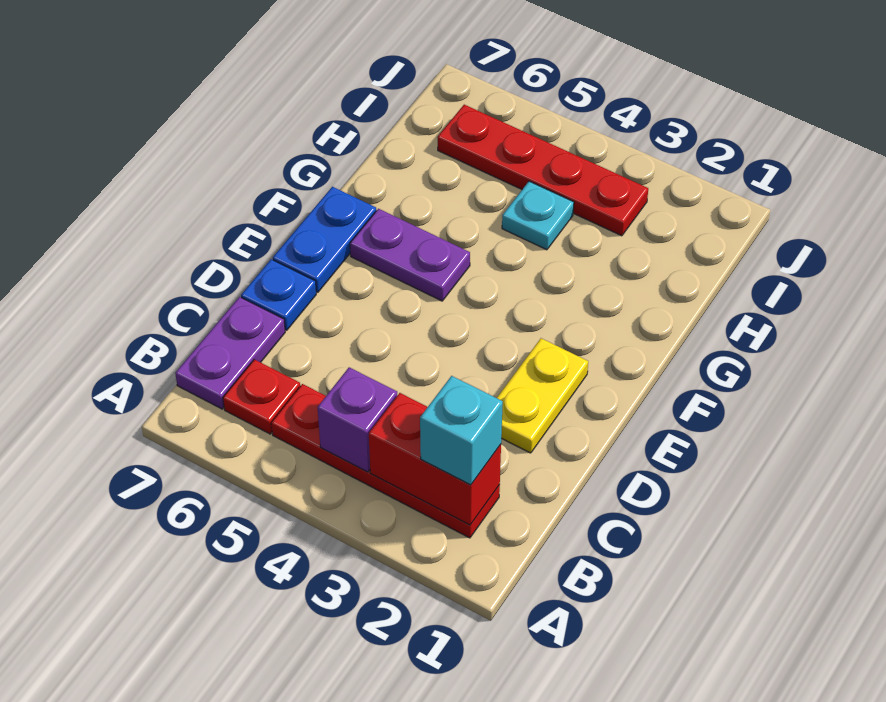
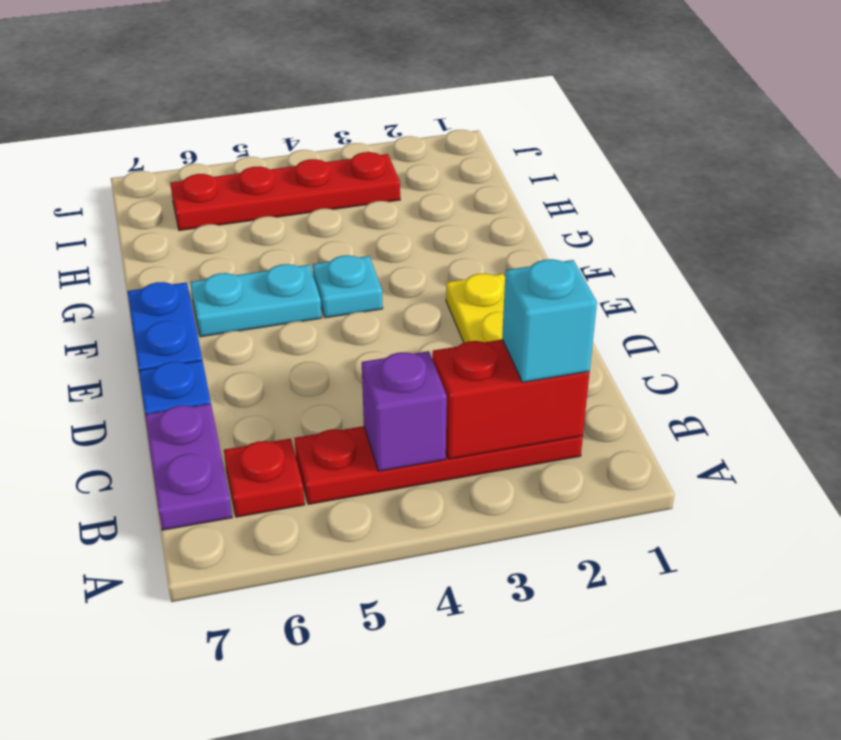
purple plate F5:F6 level 1 -> cyan plate F5:F6 level 1
cyan plate H4 level 1 -> cyan plate F4 level 1

